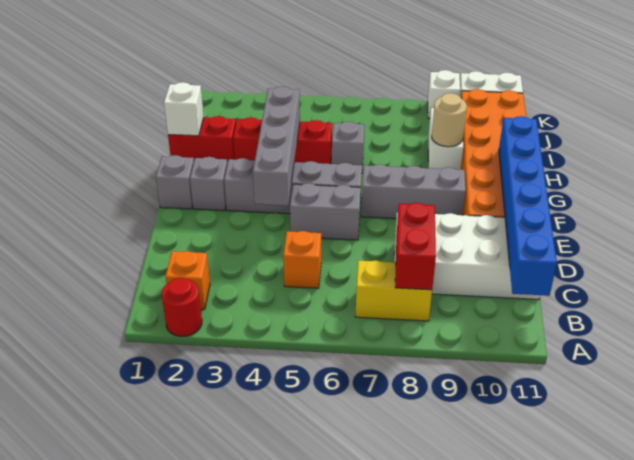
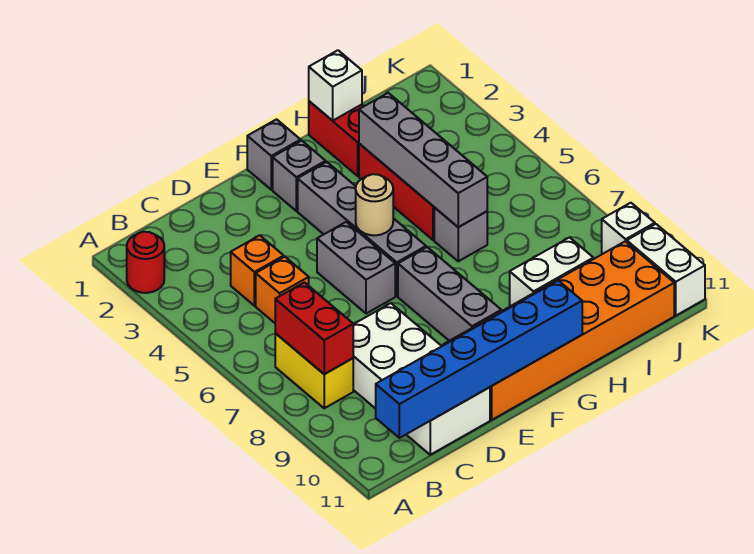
orange brick B2 level 1 -> orange brick C4 level 1
red brick B8:C8 level 2 -> red brick B7:B8 level 2
grey brick E4:H4 level 2 -> grey brick H3:H6 level 2
tan round brick H9 level 2 -> tan round brick F5 level 2

